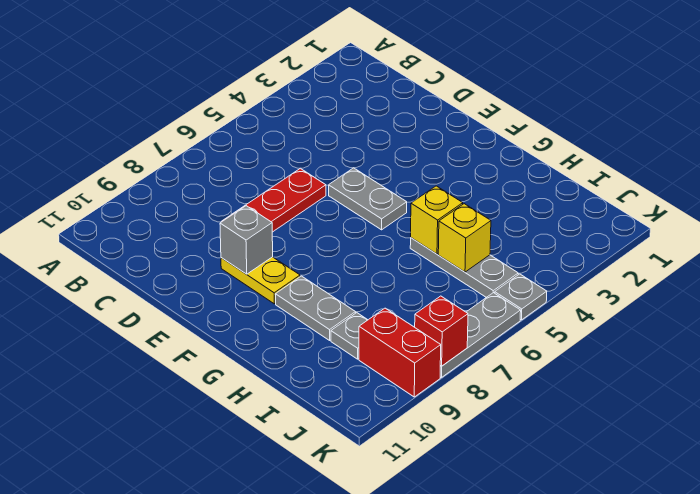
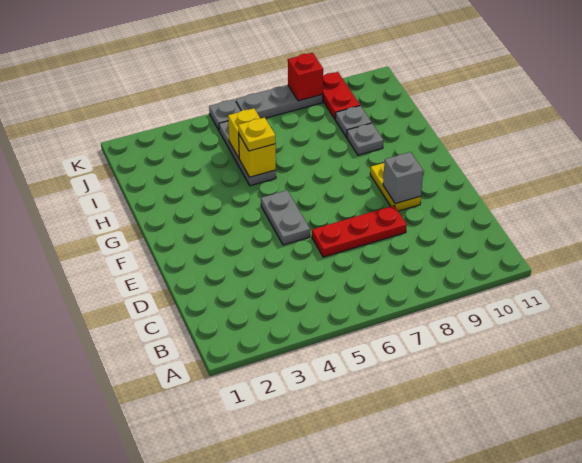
grey plate G9:H9 level 1 -> grey plate H9 level 1
none -> yellow plate H5 level 3
red brick J9:K9 level 1 -> red plate J9:K9 level 1

